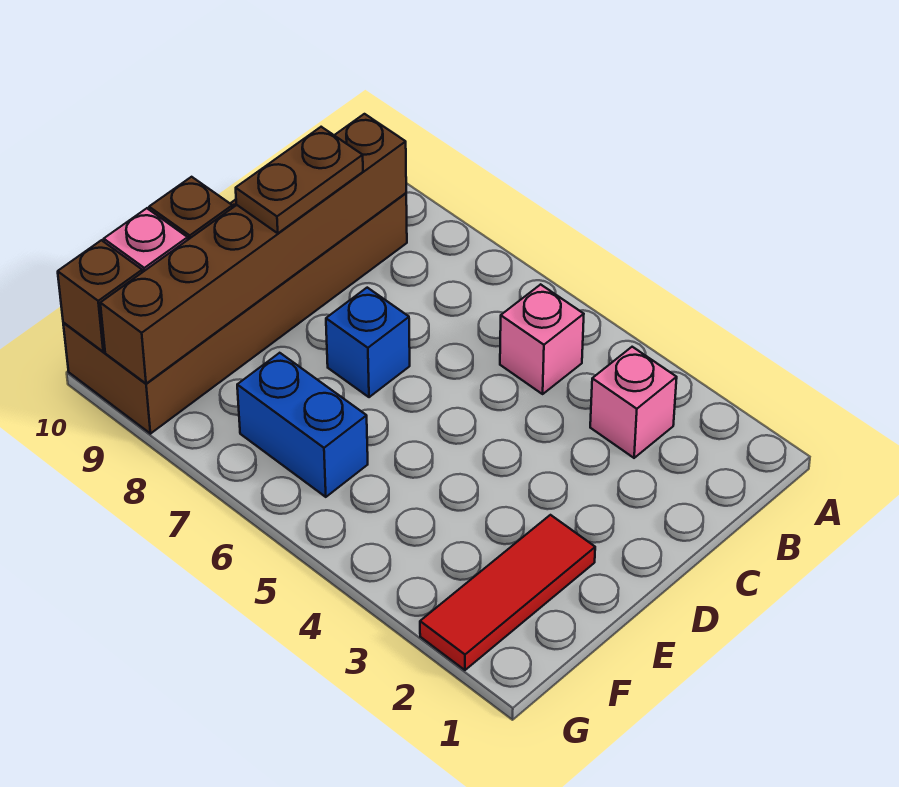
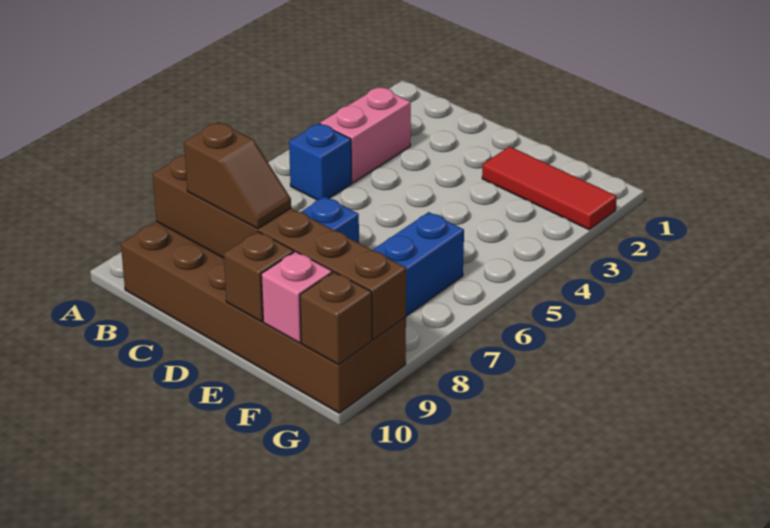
pink brick B3 level 1 -> pink brick B3:B4 level 1
pink brick B5 level 1 -> blue brick B5 level 1
brown plate C9:D9 level 3 -> brown slope C9:D9 level 3 top C

